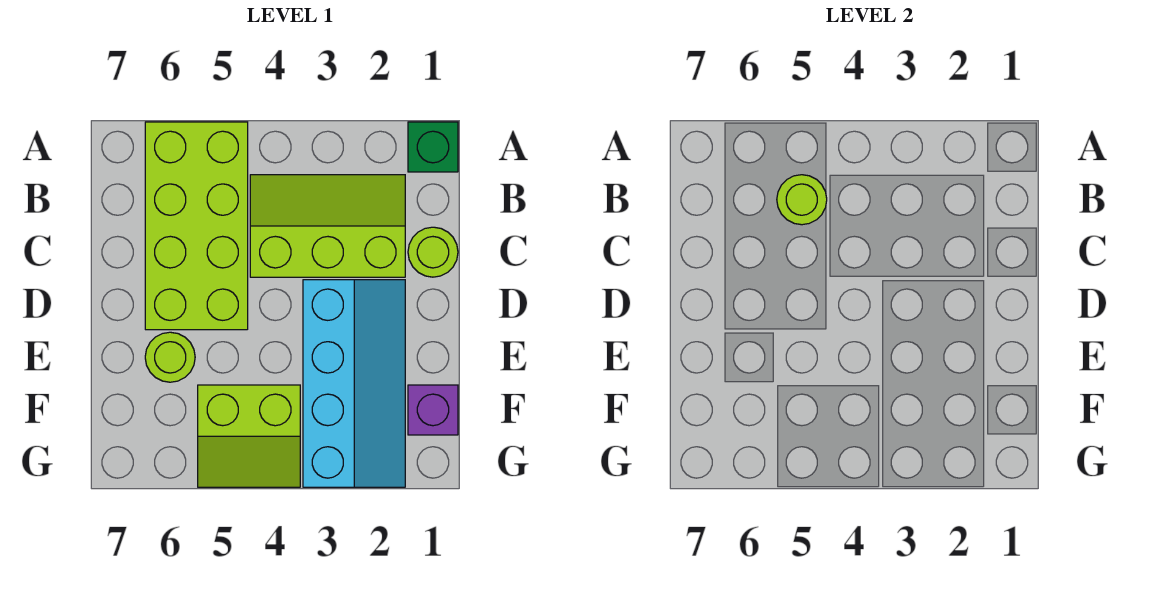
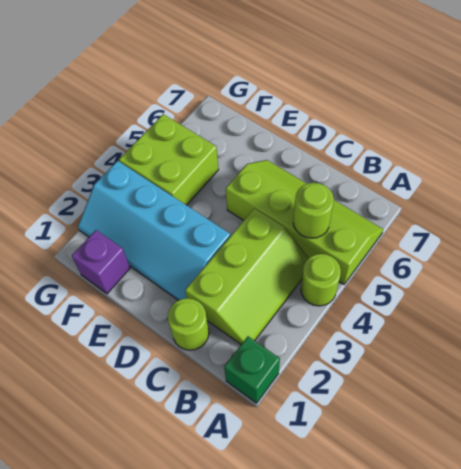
lime brick A5:D6 level 1 -> lime slope A5:D6 level 1 top 5
lime round brick E6 level 1 -> lime round brick A4 level 1
lime slope F4:G5 level 1 top F -> lime brick F4:G5 level 1

